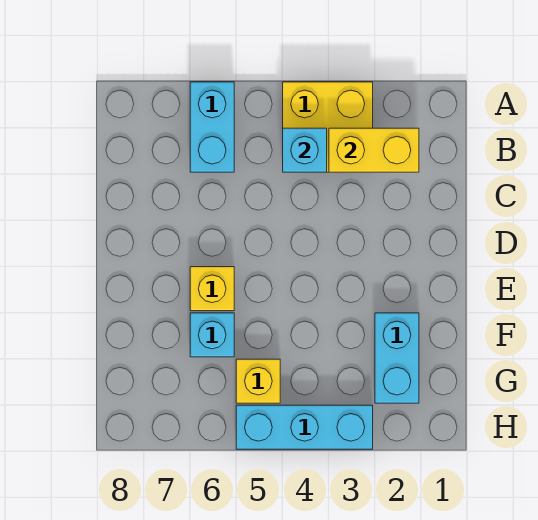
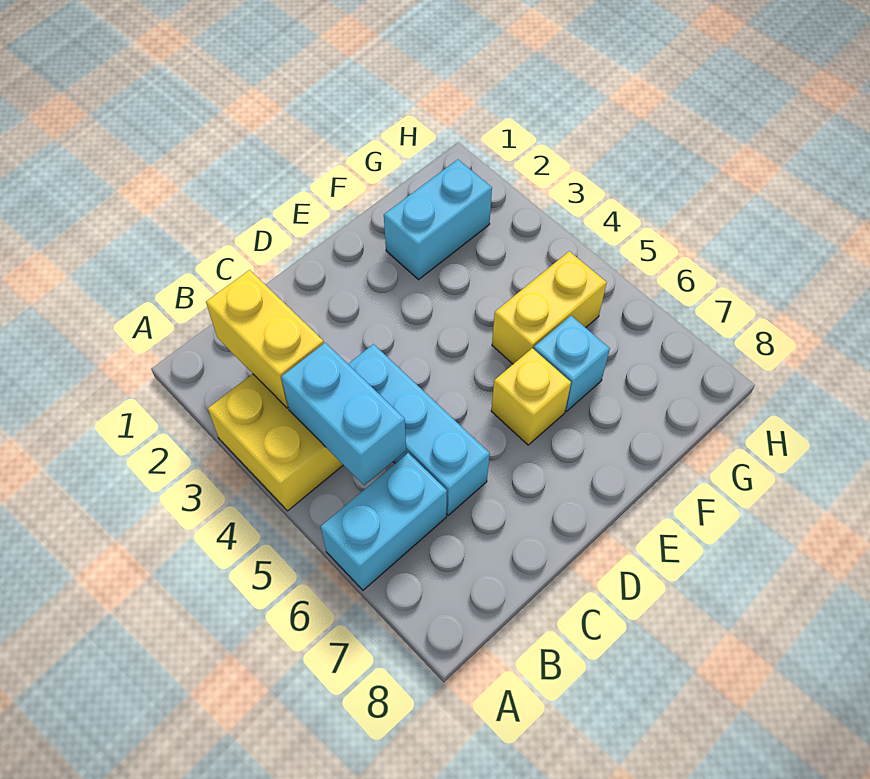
cyan brick B4 level 2 -> cyan brick B4:B5 level 2
yellow brick G5 level 1 -> yellow brick F5:G5 level 1
cyan brick H3:H5 level 1 -> cyan brick C4:C6 level 1

